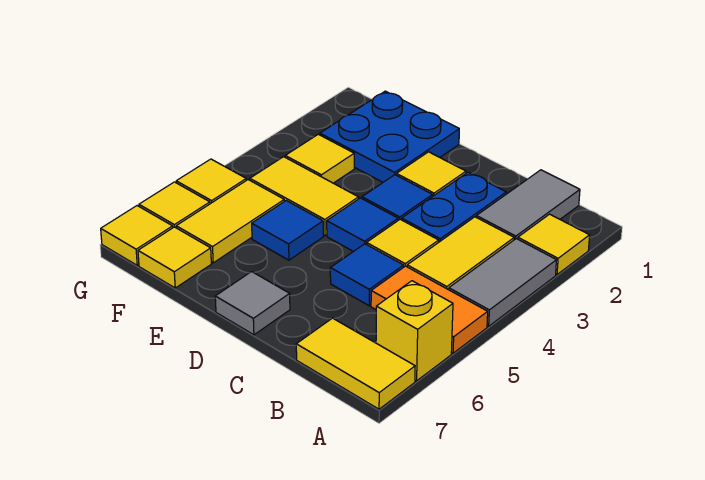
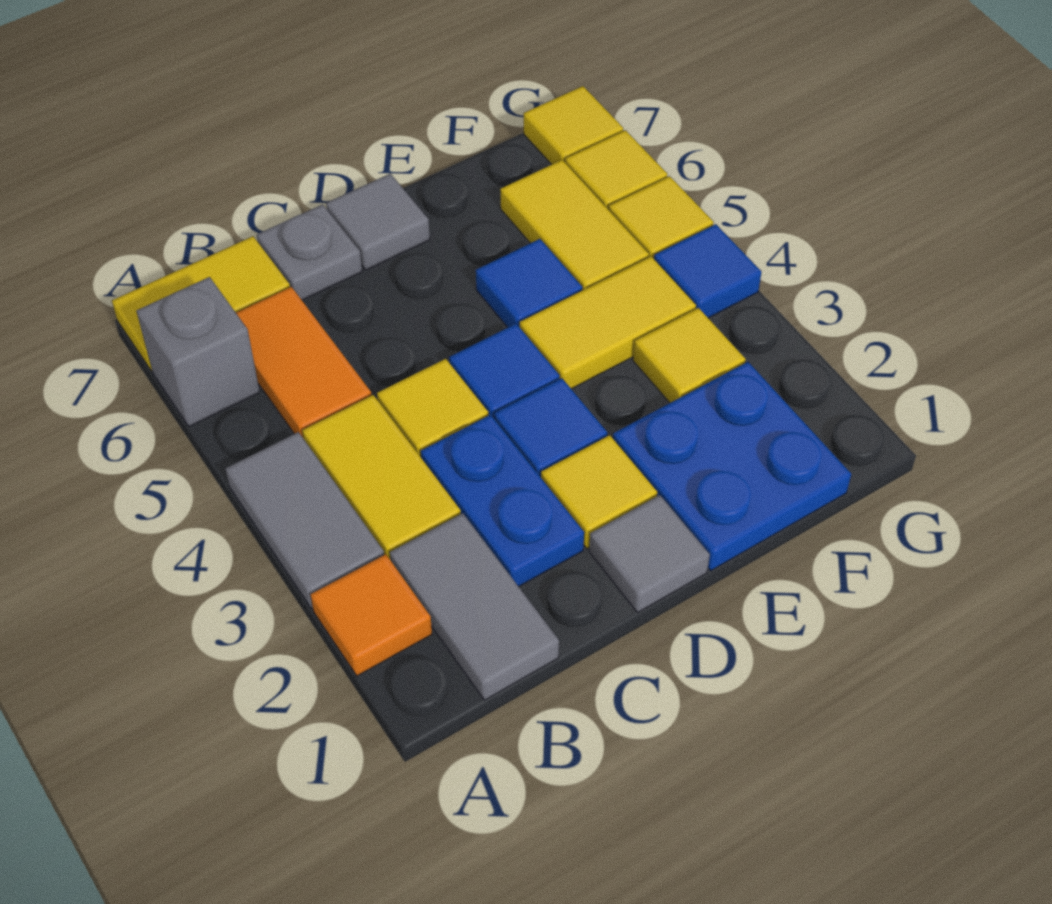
yellow tile A2 level 1 -> orange tile A2 level 1
orange tile A5:B5 level 1 -> orange tile B5:B6 level 1
yellow brick A6 level 1 -> grey brick A6 level 1
blue tile C5 level 1 -> blue tile G4 level 1
none -> grey plate C7 level 1
none -> grey tile D1 level 1
yellow tile F7 level 1 -> none

